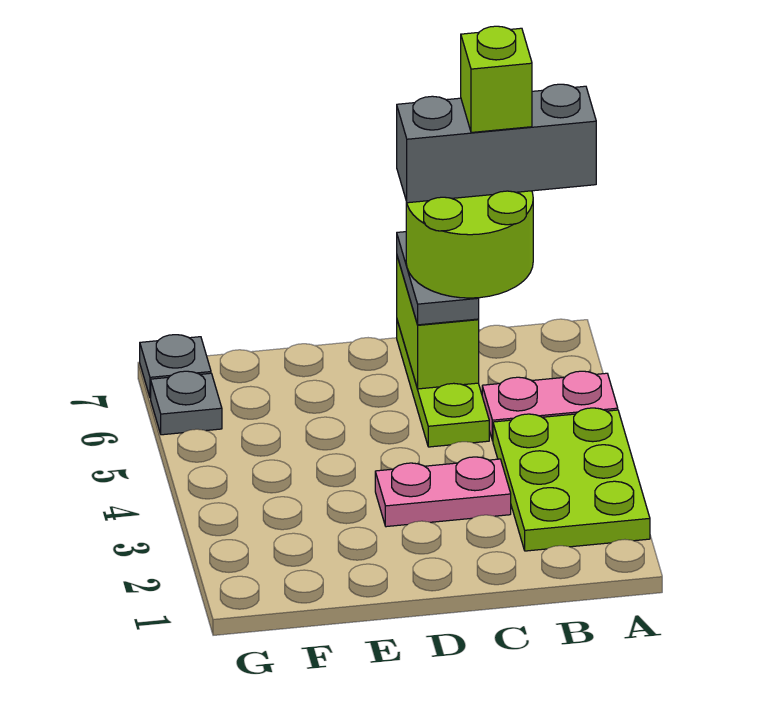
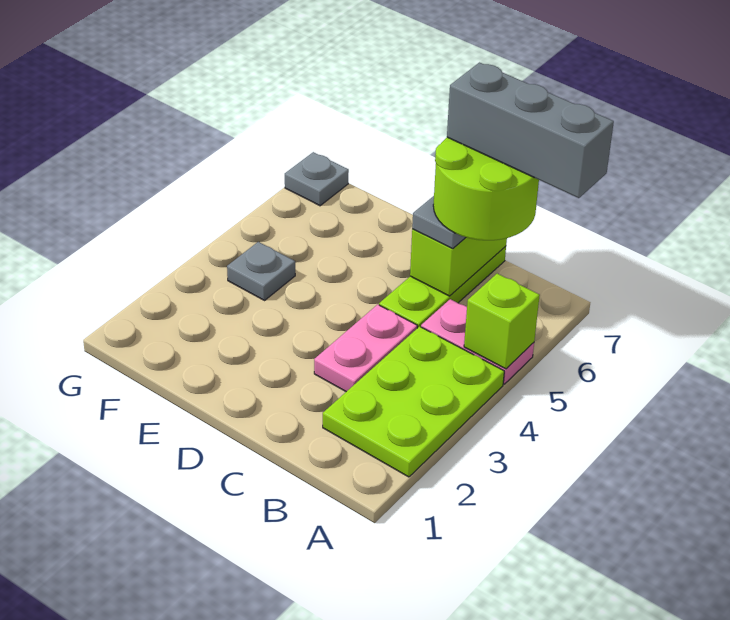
lime brick B7 level 6 -> lime brick A5 level 2
pink plate C3:D3 level 1 -> pink plate C3:C4 level 1
grey plate G6 level 1 -> grey plate F4 level 1

